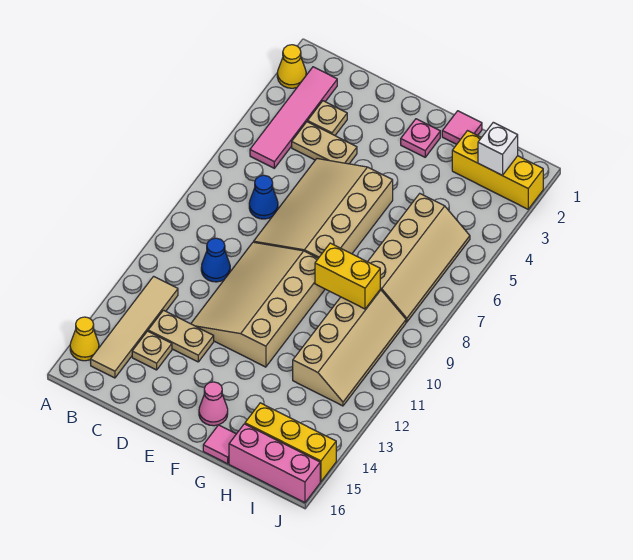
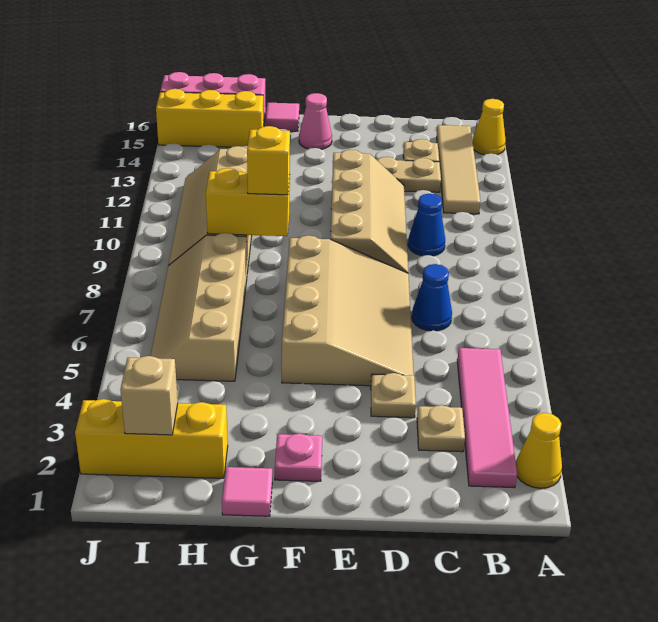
tan plate C4:D4 level 1 -> tan plate D4 level 1
tan slope D9:F12 level 1 top F -> tan slope D9:E12 level 1 top E
none -> yellow brick G9 level 3
white brick I2 level 2 -> tan brick I2 level 2

